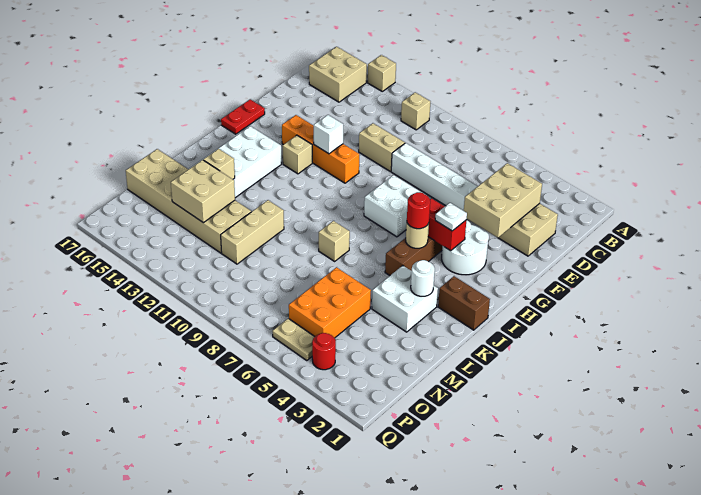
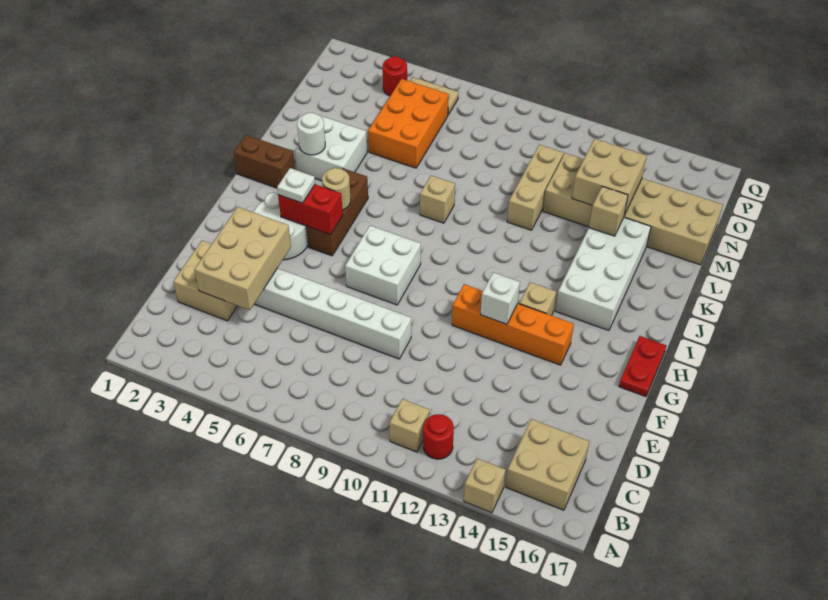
tan brick E10:E11 level 1 -> none
red round brick I5 level 3 -> red round brick B12 level 1

